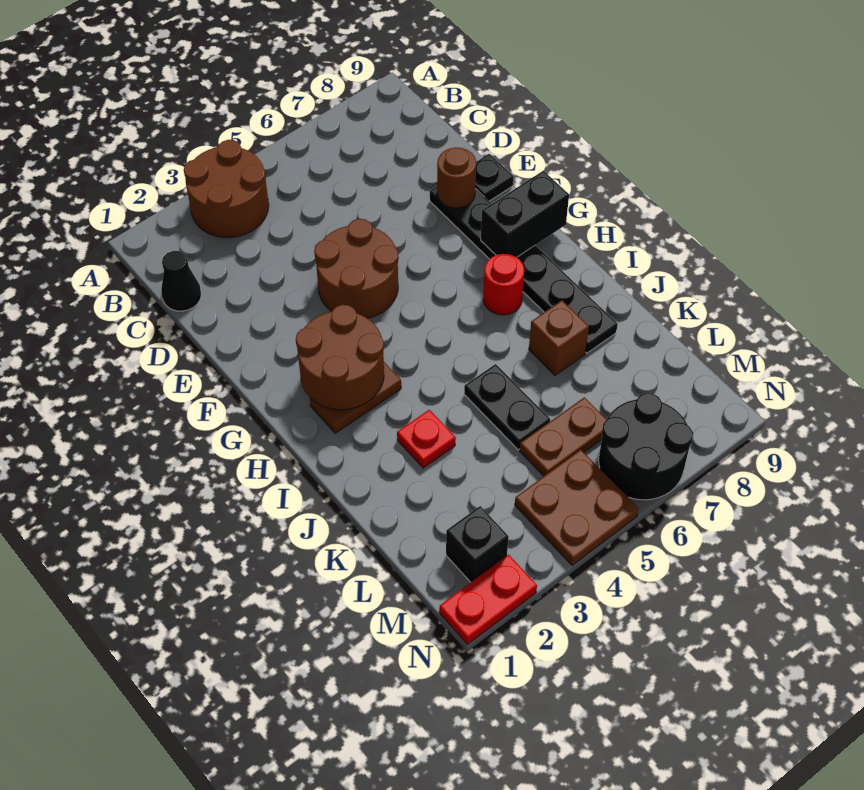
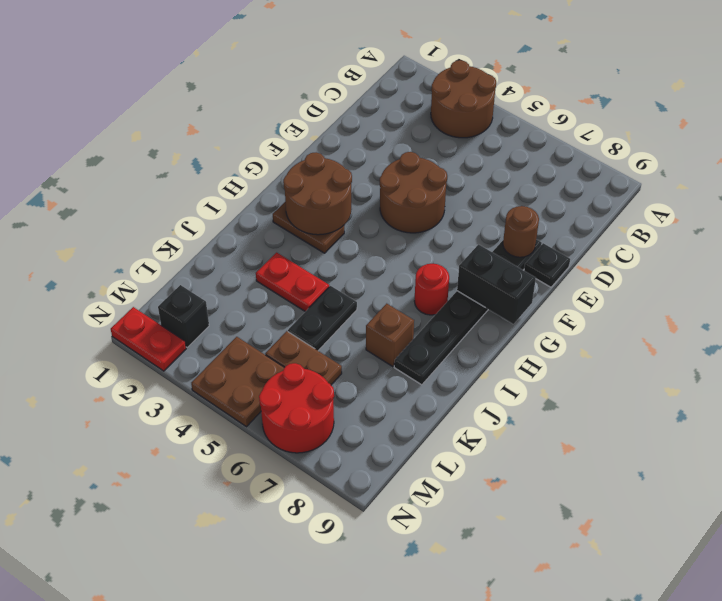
black cone C1 level 1 -> none
red plate J3 level 1 -> red plate J3:J4 level 1
black round brick M6:N7 level 1 -> red round brick M6:N7 level 1

